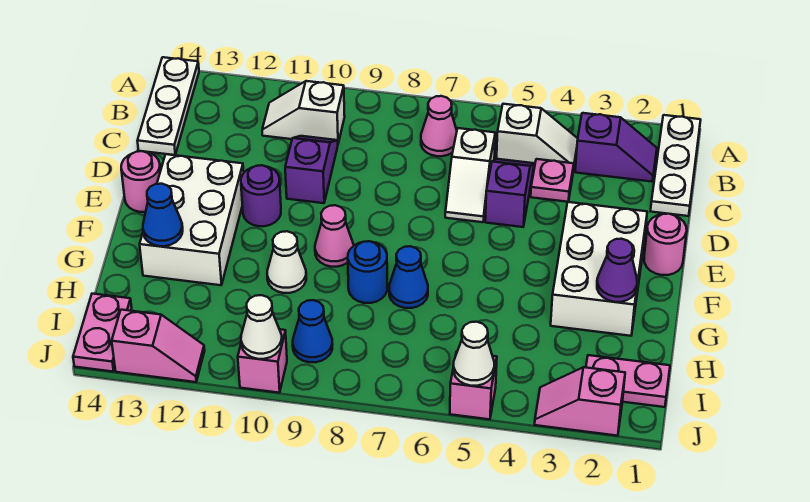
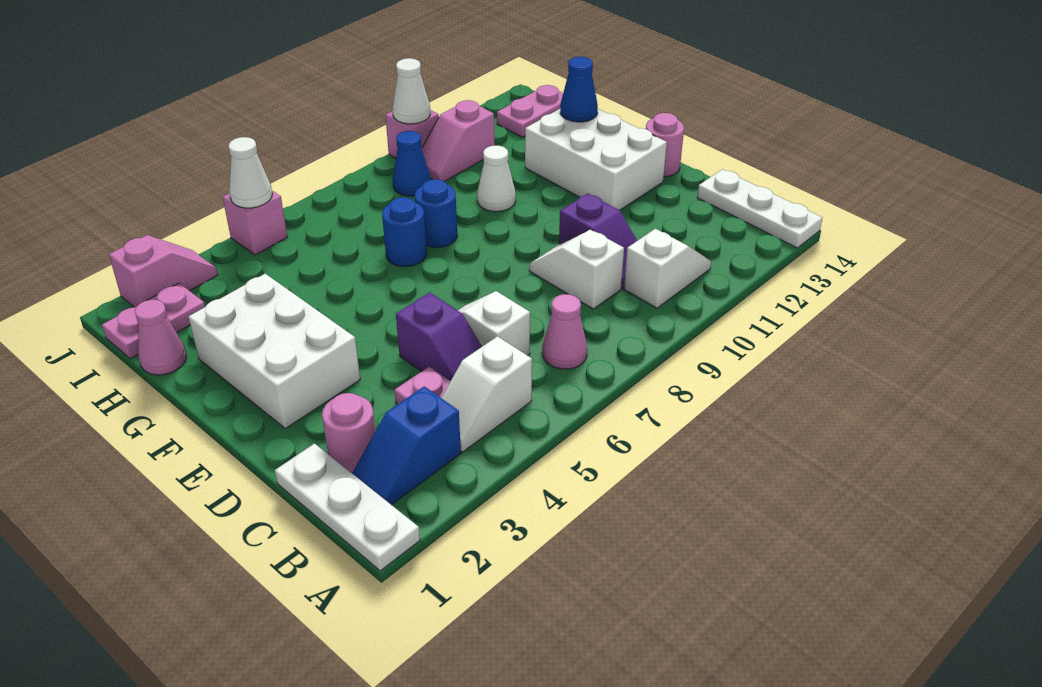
purple slope B2:B3 level 1 top 3 -> blue slope B2:B3 level 1 top 3
none -> white slope C9:D9 level 1 top C
pink round brick E1 level 1 -> pink round brick C2 level 1
purple round brick E11 level 1 -> none
pink cone F9 level 1 -> pink cone H1 level 1
purple cone G2 level 2 -> none
blue cone G7 level 1 -> blue round brick G7 level 1
pink plate I14:J14 level 1 -> pink plate I13:I14 level 1
pink slope J12:J13 level 1 top 13 -> pink slope I10:I11 level 1 top 11

